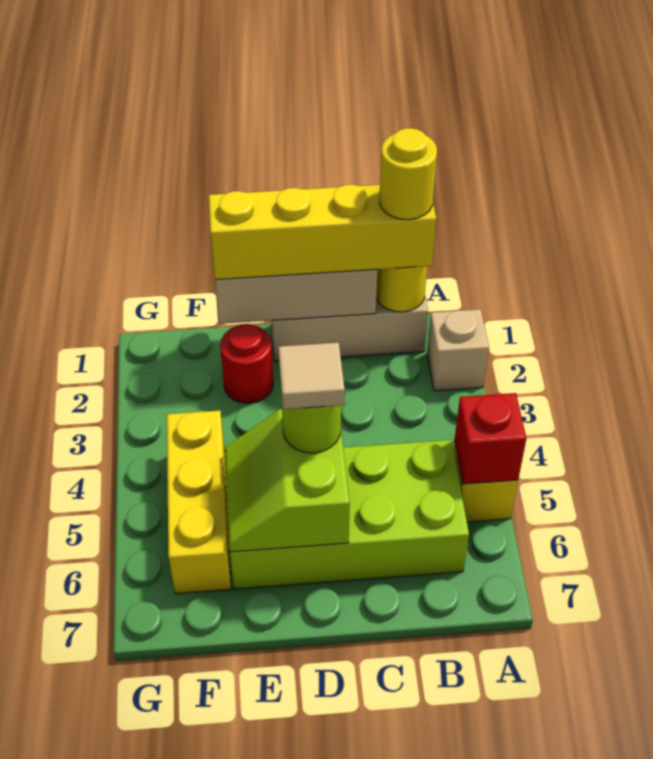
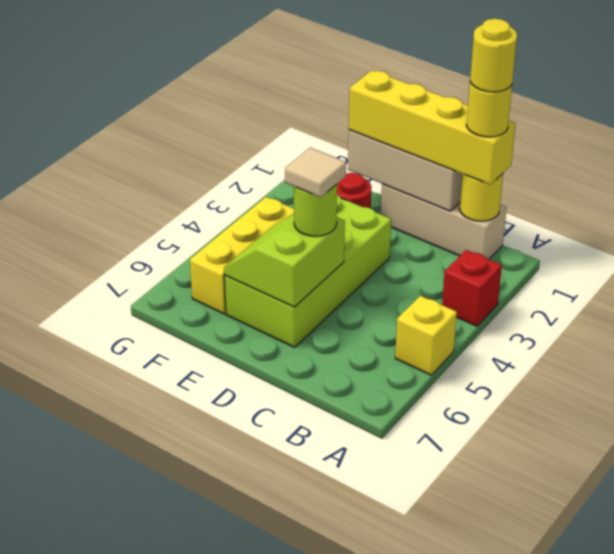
tan brick A2 level 1 -> none
red brick A5 level 2 -> red brick A3 level 1
none -> yellow round brick B1 level 5
lime brick B5:E6 level 1 -> lime brick D3:E6 level 1

